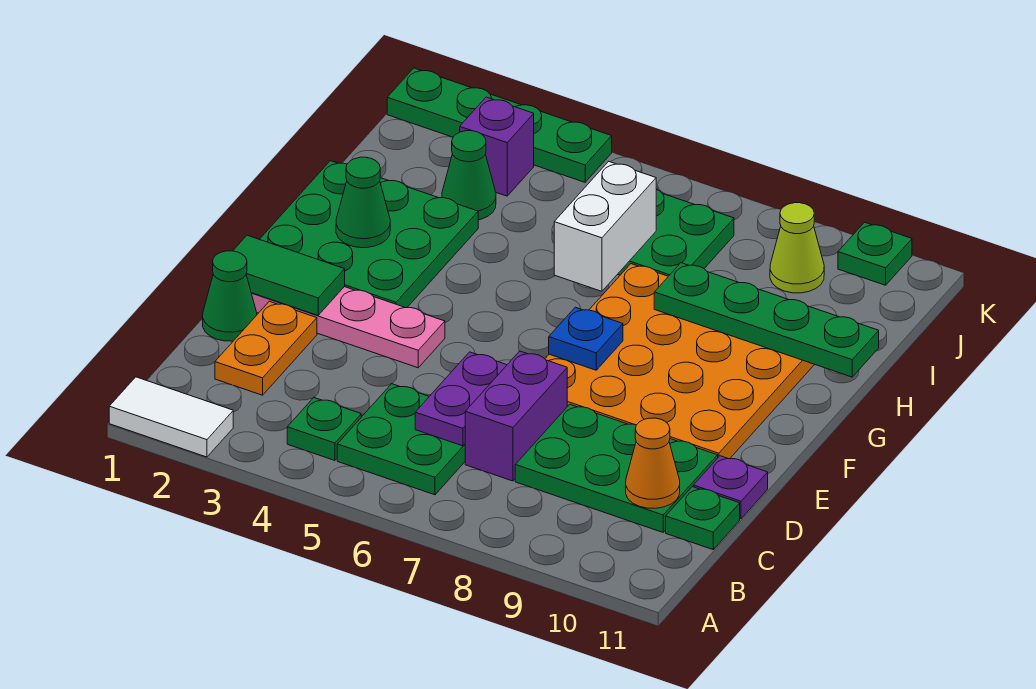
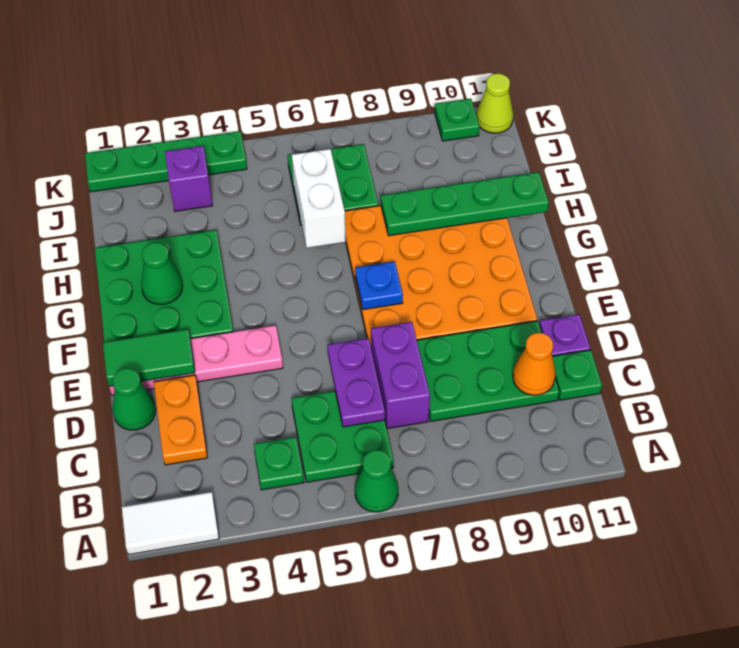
green cone I3 level 1 -> green cone A6 level 1
lime cone J9 level 1 -> lime cone K11 level 1

